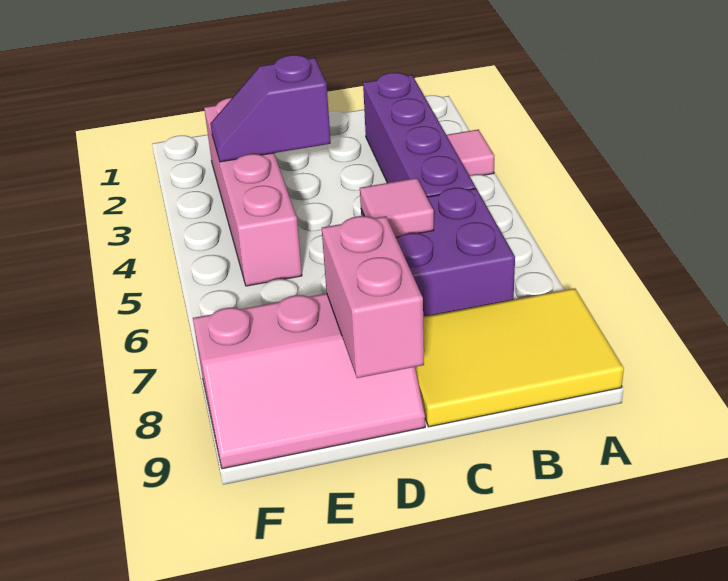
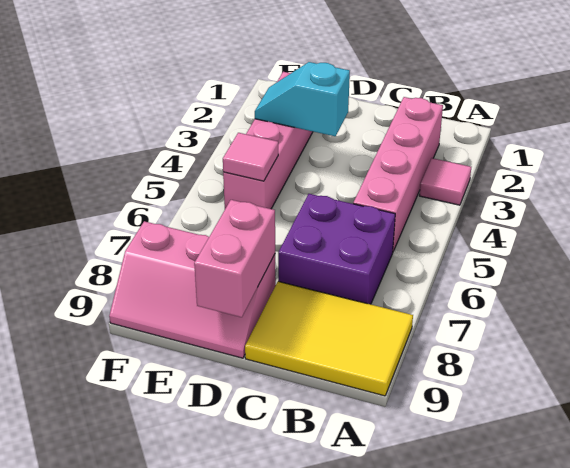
purple brick B2:B5 level 1 -> pink brick B2:B5 level 1
pink tile C6 level 2 -> pink tile E5 level 2
purple slope D3:E3 level 2 top D -> cyan slope D3:E3 level 2 top D

